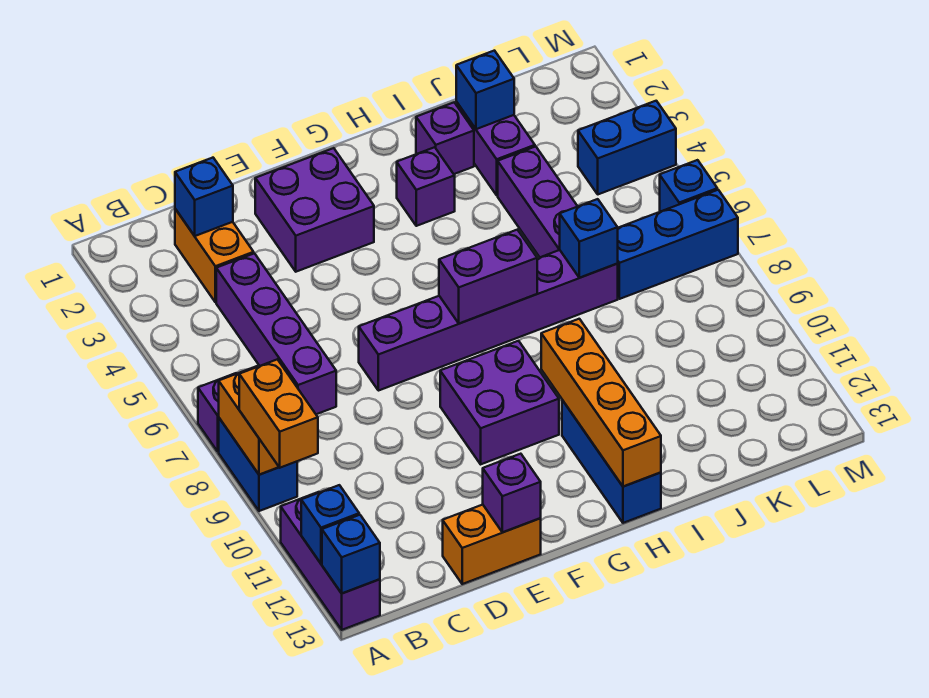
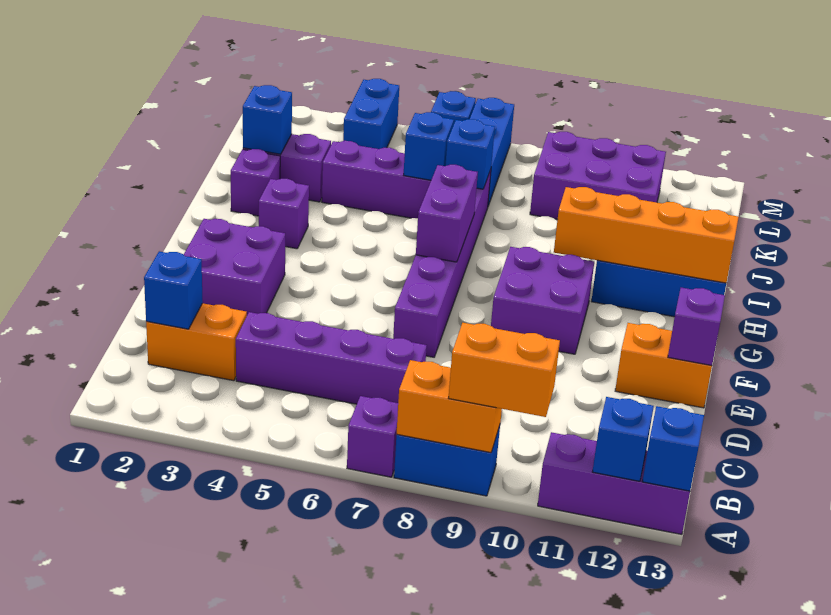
orange brick D13:E13 level 1 -> orange brick E12:E13 level 1
none -> blue brick J6 level 2
none -> purple brick K9:L11 level 1

